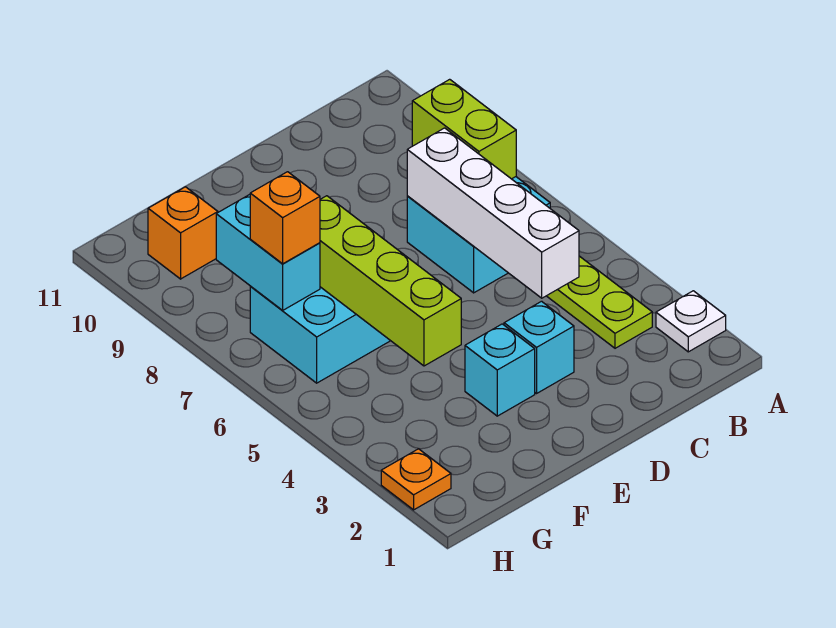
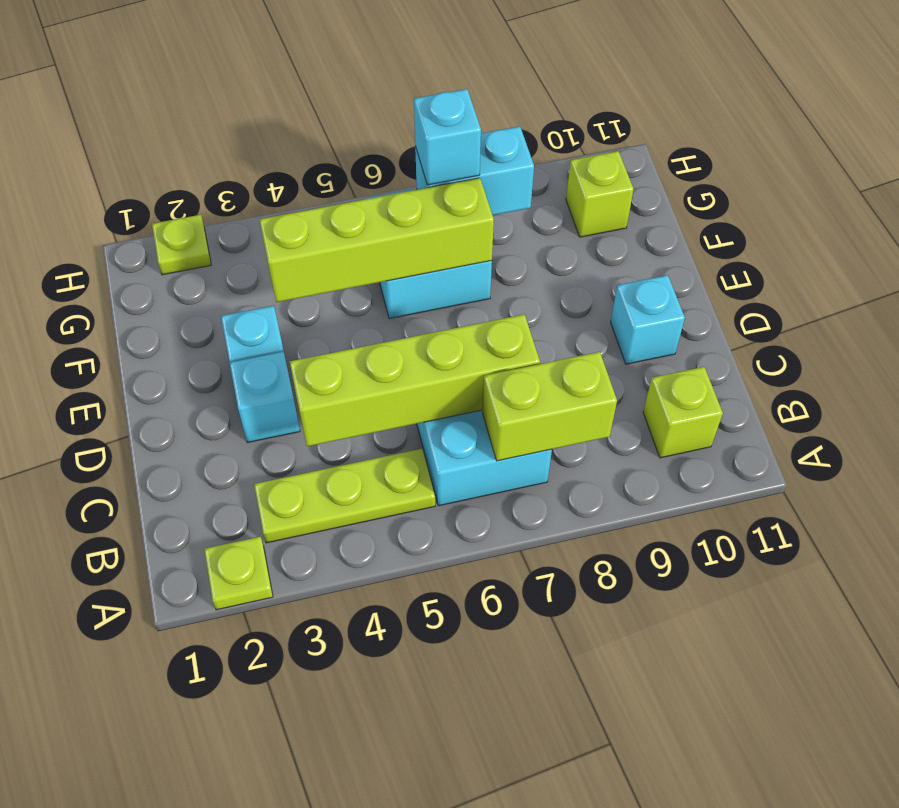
white plate A2 level 1 -> lime plate A2 level 1
none -> lime brick B10 level 1
white brick C4:C7 level 2 -> lime brick C4:C7 level 2
none -> cyan brick D10 level 1
orange brick G7 level 3 -> cyan brick G7 level 3
orange brick G10 level 1 -> lime brick G10 level 1
orange plate H2 level 1 -> lime plate H2 level 1

